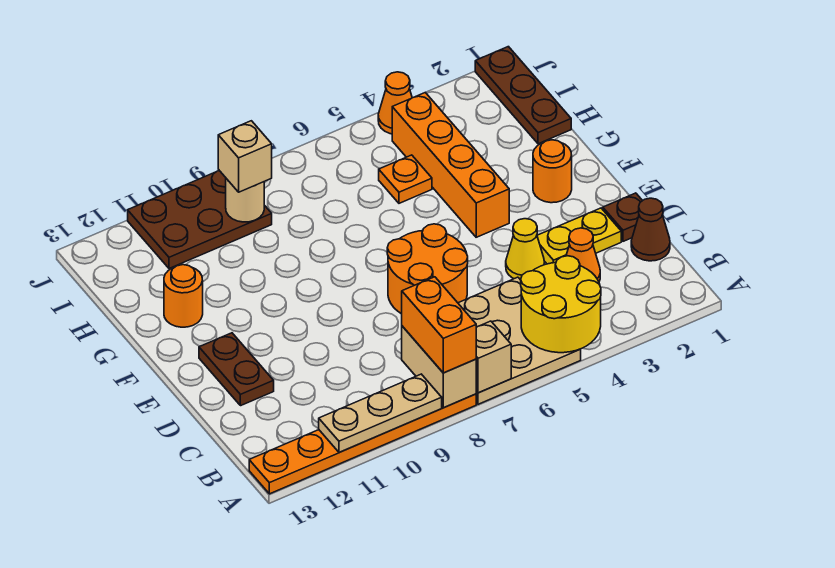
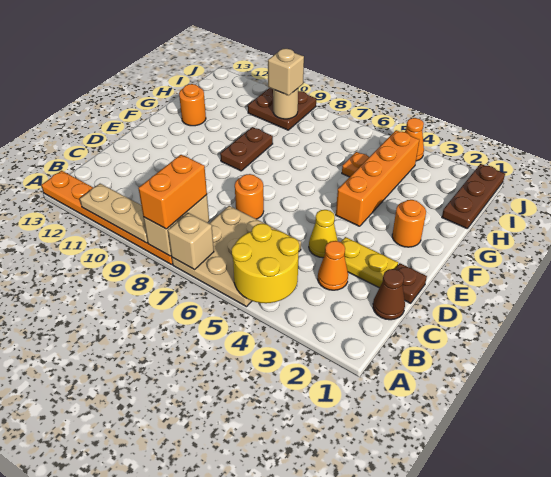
orange round brick D6:E7 level 1 -> orange round brick D7 level 1
brown plate D12:E12 level 1 -> brown plate F9:G9 level 1
brown plate I9:J11 level 1 -> brown plate I9:J10 level 1

